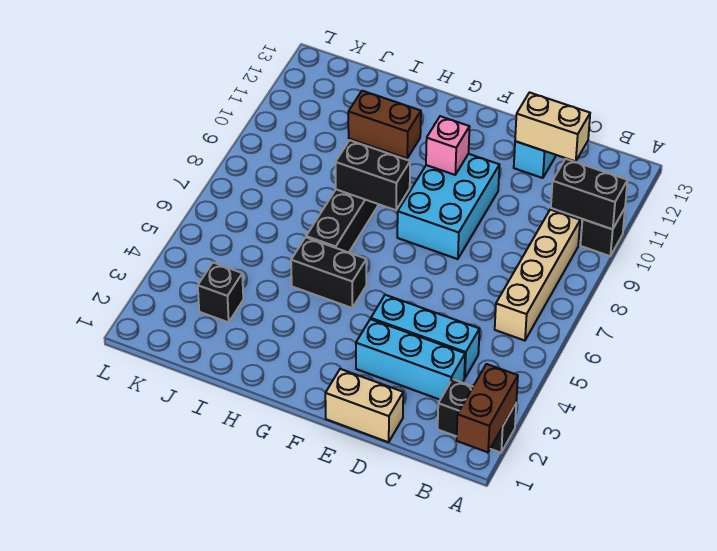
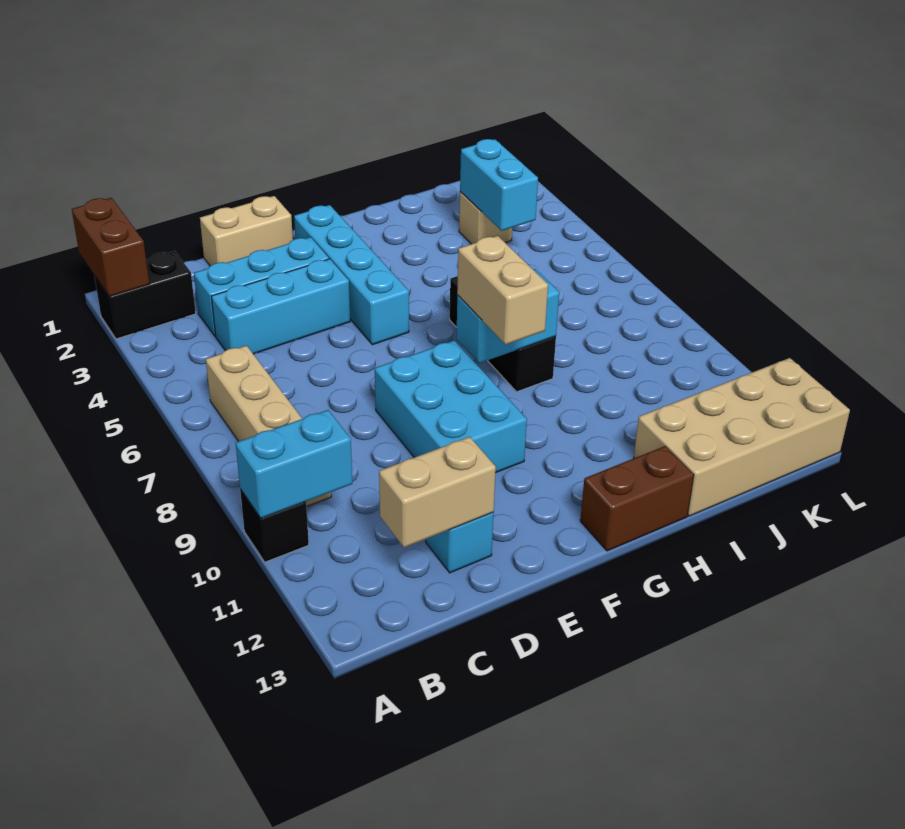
black brick A10:B10 level 2 -> cyan brick A10:B10 level 2
none -> cyan brick F2:F5 level 1
pink brick F10 level 2 -> none
black brick G5:H5 level 1 -> none
black brick G8:H8 level 2 -> cyan brick G8:H8 level 2
none -> tan brick G8:G9 level 3
brown brick H11:I11 level 1 -> brown brick G13:H13 level 1
none -> tan brick I12:L13 level 1
black brick J3 level 1 -> tan brick J3 level 1
none -> cyan brick J3:J4 level 2

